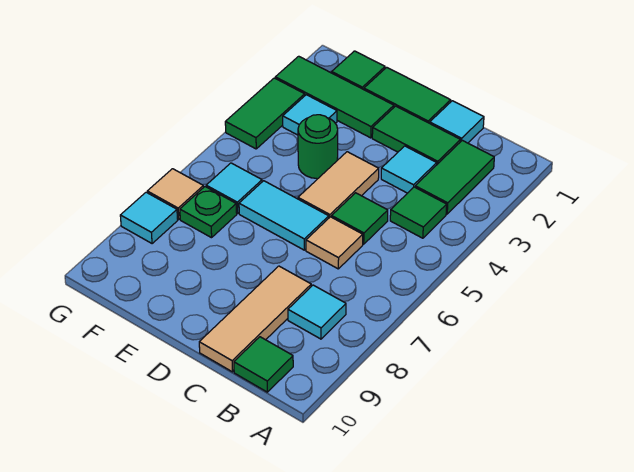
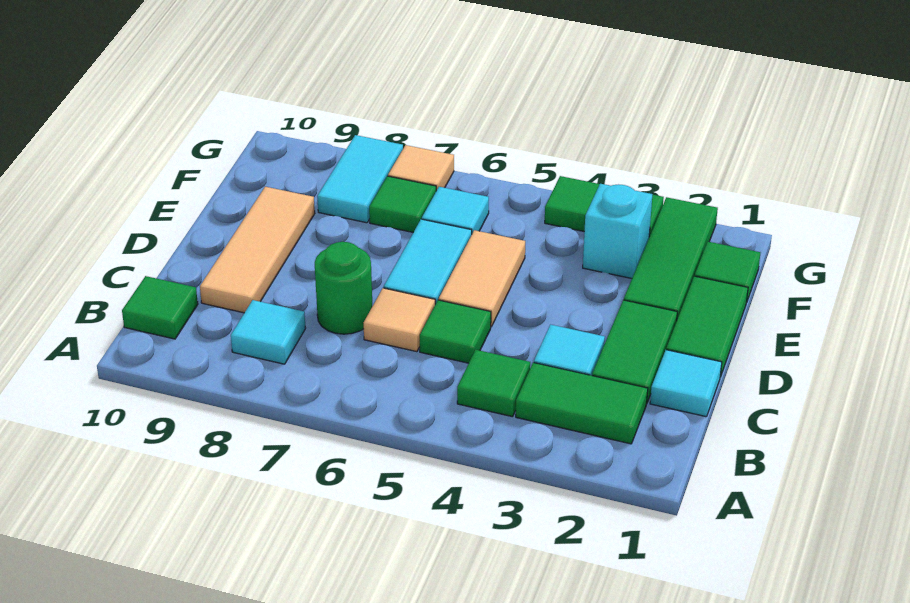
tan tile C8:C10 level 1 -> tan tile C9:E9 level 1
tan tile D4:D5 level 1 -> tan tile D5:E5 level 1
green round brick E4 level 1 -> green round brick C7 level 1
cyan tile F3 level 1 -> cyan brick F3 level 1
green plate F7 level 1 -> green tile F7 level 1
cyan tile G8 level 1 -> cyan tile F8:G8 level 1

